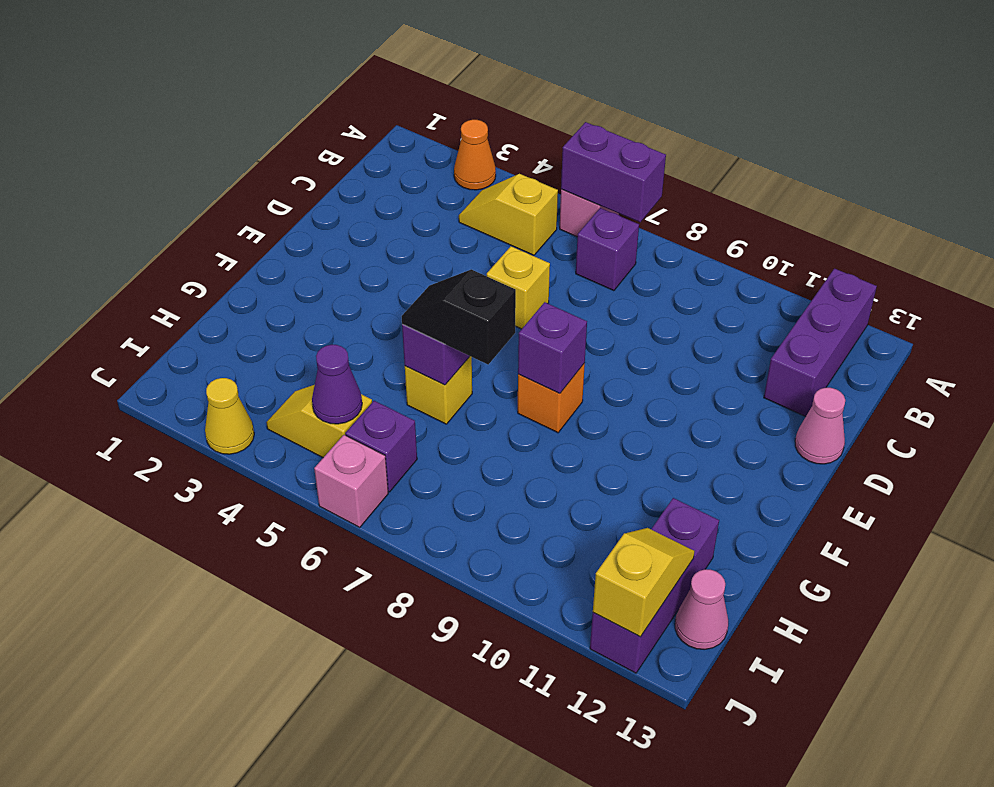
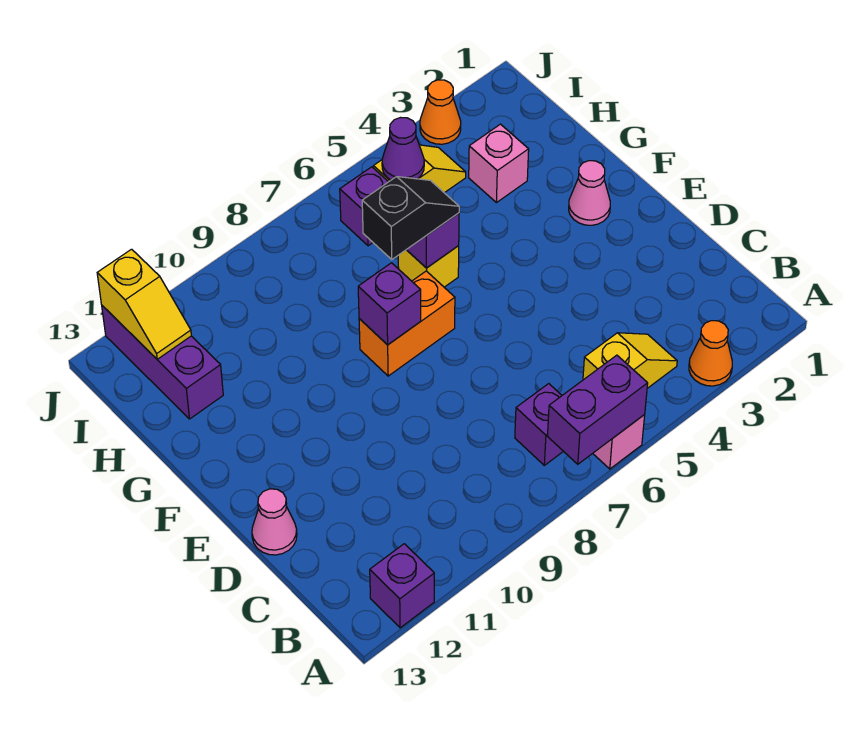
purple brick A12:C12 level 1 -> purple brick A12 level 1
yellow brick D6 level 1 -> none
orange brick F8 level 1 -> orange brick F7:F8 level 1
pink cone I13 level 1 -> pink cone F2 level 1
yellow cone J3 level 1 -> orange cone J3 level 1
pink brick J6 level 1 -> pink brick H3 level 1

